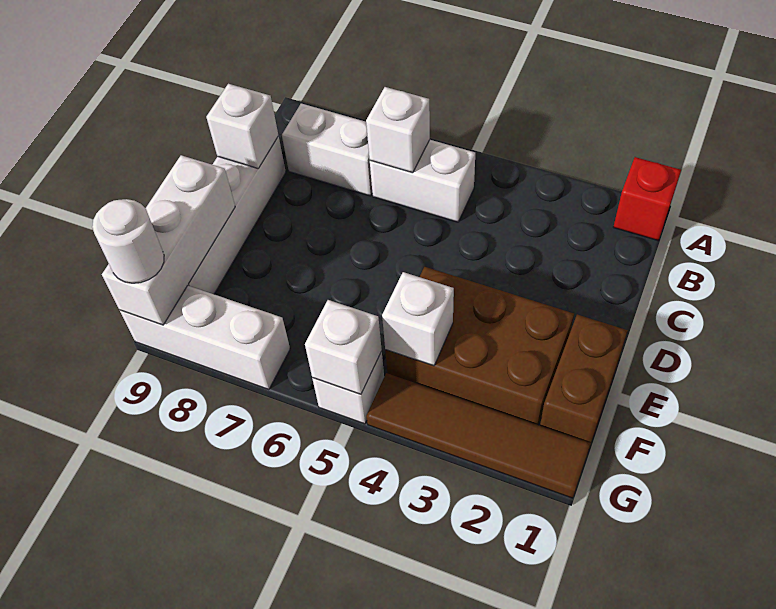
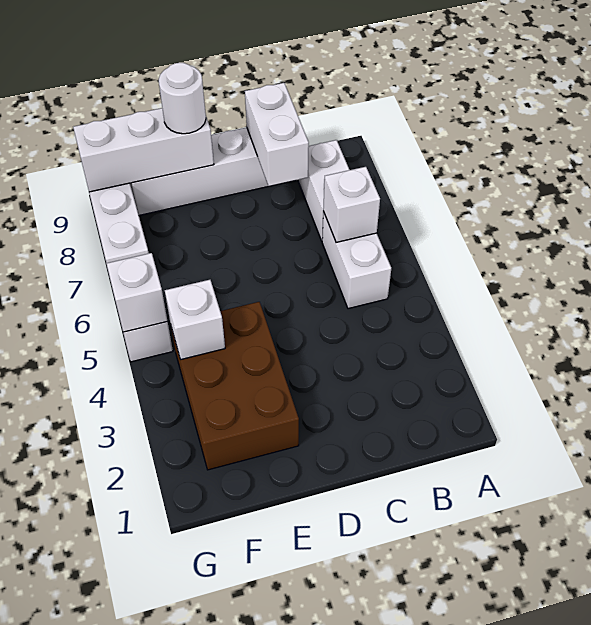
red brick A1 level 1 -> none
white brick C9 level 2 -> white brick C8:C9 level 2
brown brick E1:F1 level 1 -> none
brown tile G1:G4 level 1 -> none
white round brick G9 level 3 -> white round brick E9 level 3

